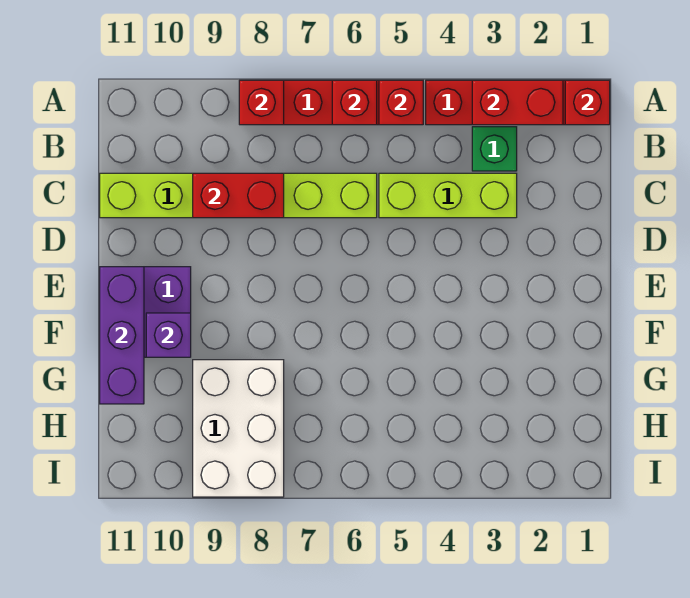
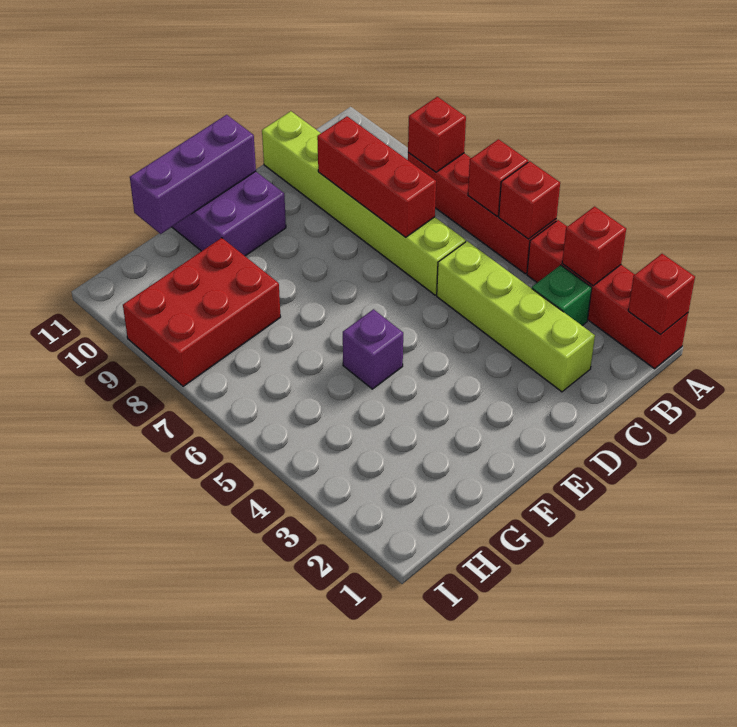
red brick A2:A3 level 2 -> red brick A3 level 2
lime brick C3:C5 level 1 -> lime brick C2:C5 level 1
red brick C8:C9 level 2 -> red brick C7:C9 level 2
purple brick F10 level 2 -> purple brick F5 level 1
white brick G8:I9 level 1 -> red brick G8:I9 level 1

